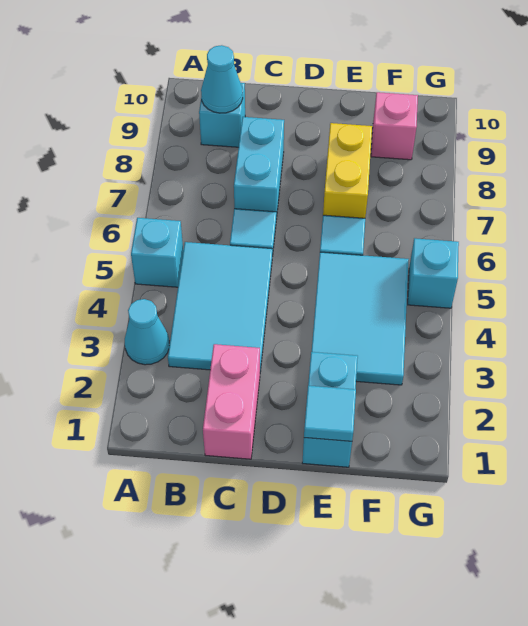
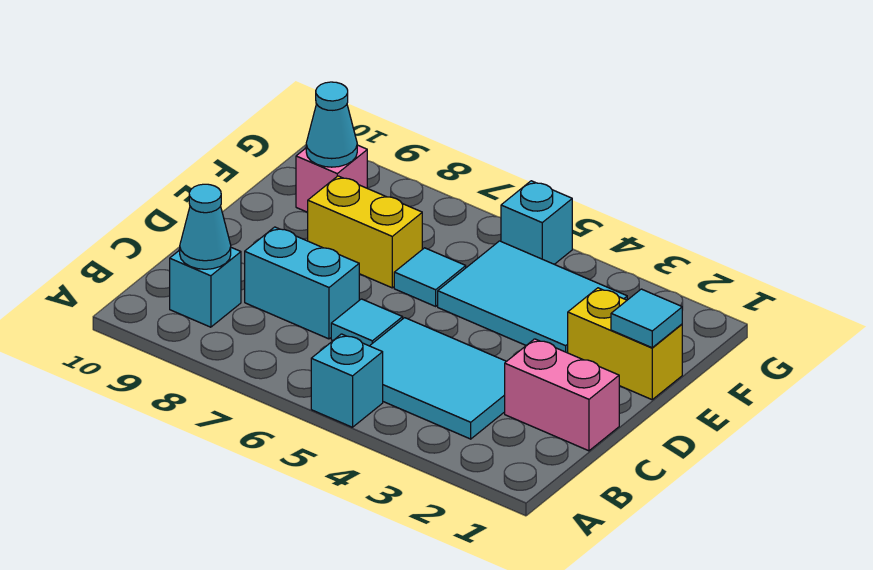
cyan cone A3 level 1 -> cyan cone F9 level 2
cyan brick E1:E2 level 1 -> yellow brick E1:E2 level 1

